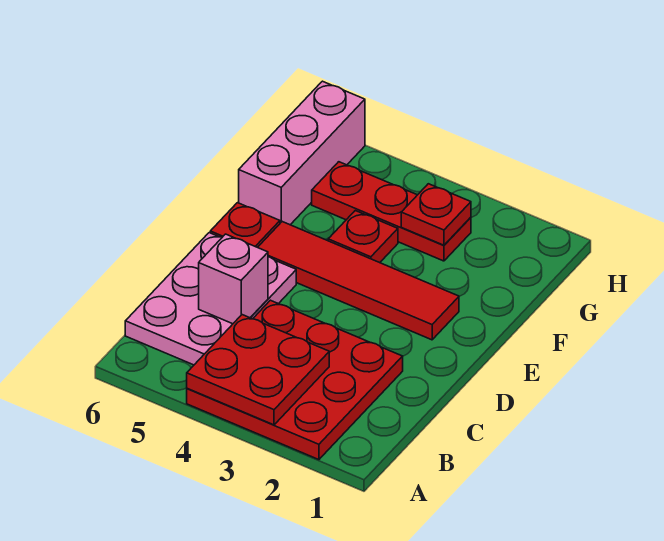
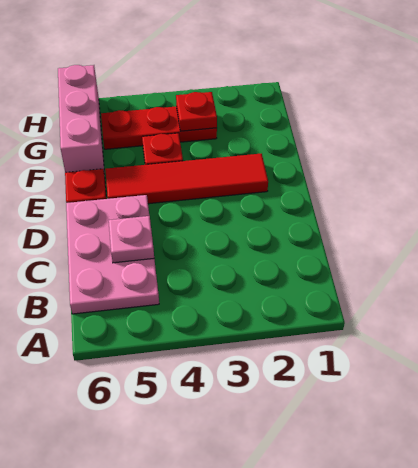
red plate A2:C4 level 1 -> none
red plate A3:B4 level 2 -> none
pink brick C5 level 2 -> pink plate C5 level 2

